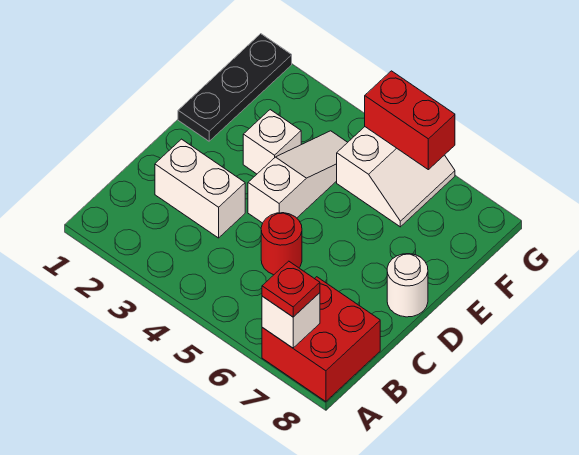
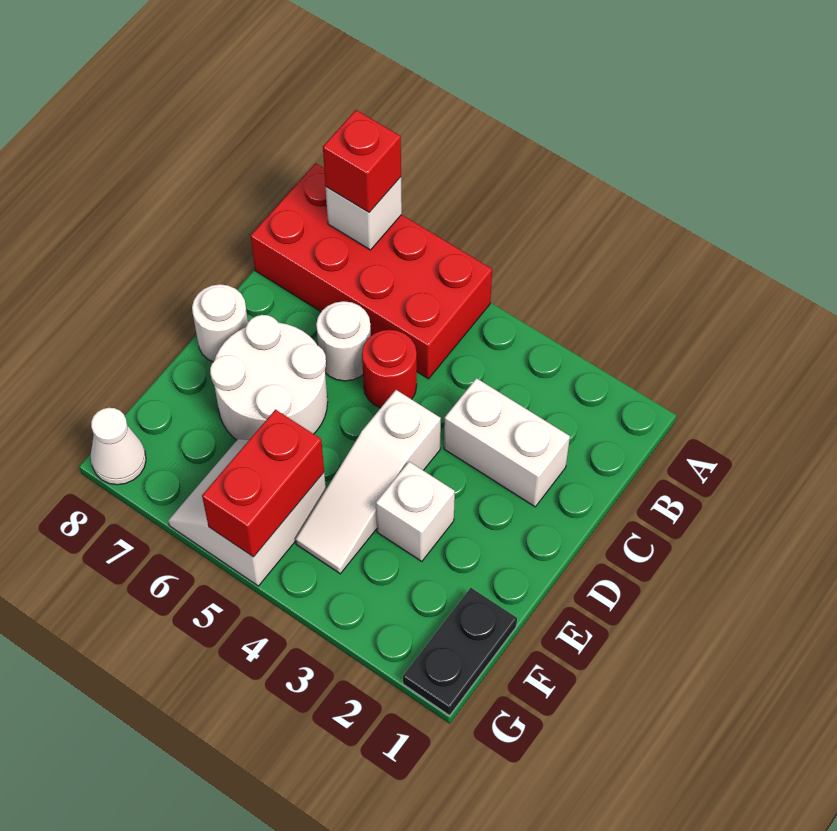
red brick A7:B8 level 1 -> red brick A5:B8 level 1
red plate A7 level 3 -> red brick A7 level 3
none -> white round brick C6 level 1
none -> white round brick D6:E7 level 1
black plate E1:G1 level 1 -> black plate F1:G1 level 1
red brick G5:G6 level 2 -> red brick F5:G5 level 2
none -> white cone G8 level 1

